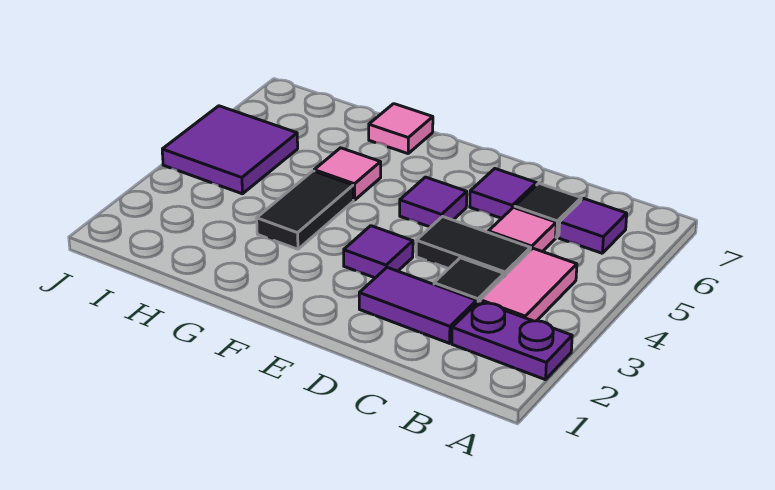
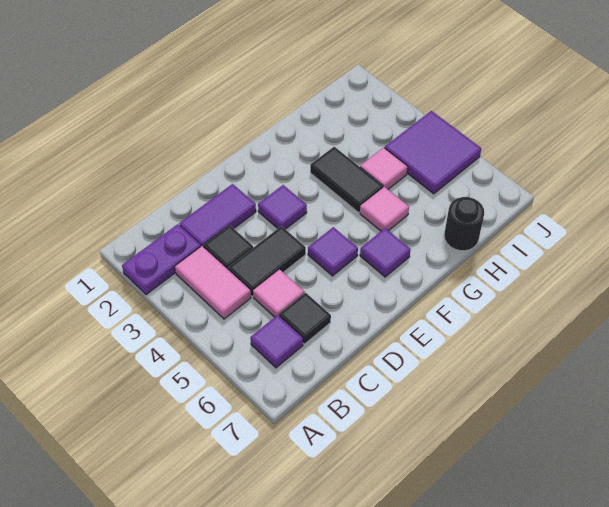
purple tile D6 level 1 -> purple tile F6 level 1
pink tile G7 level 1 -> pink tile H4 level 1
none -> black round brick H7 level 1

